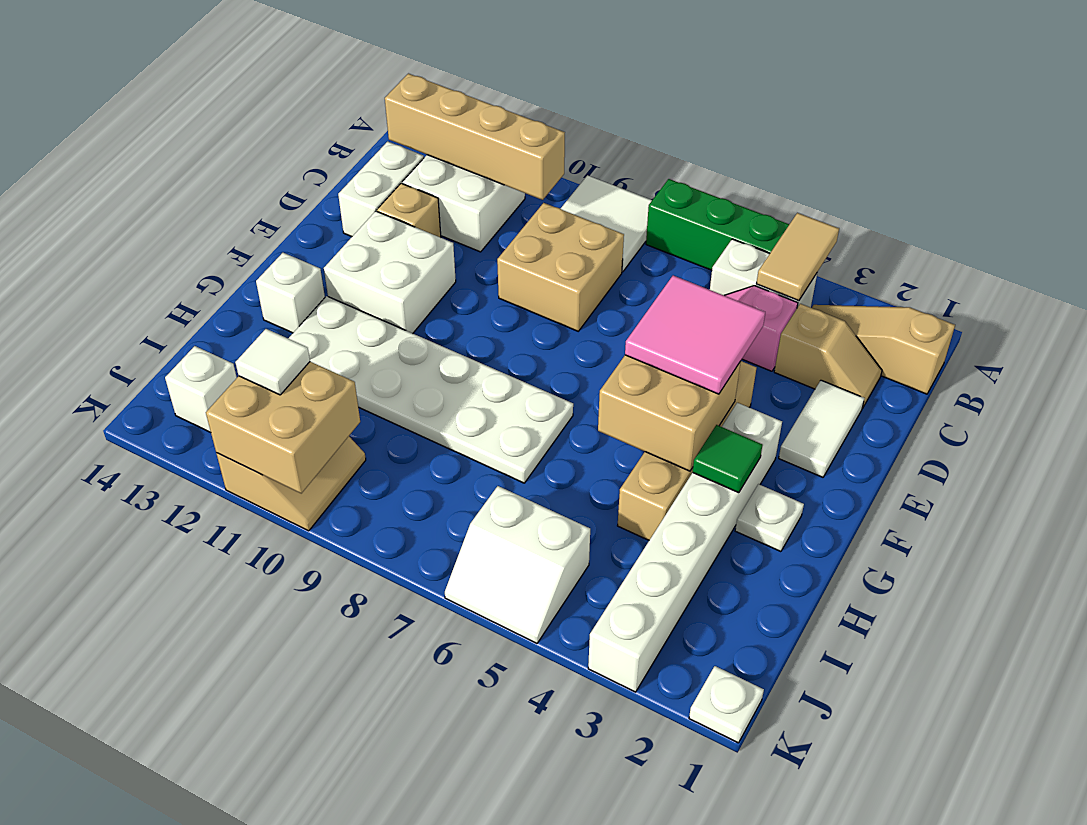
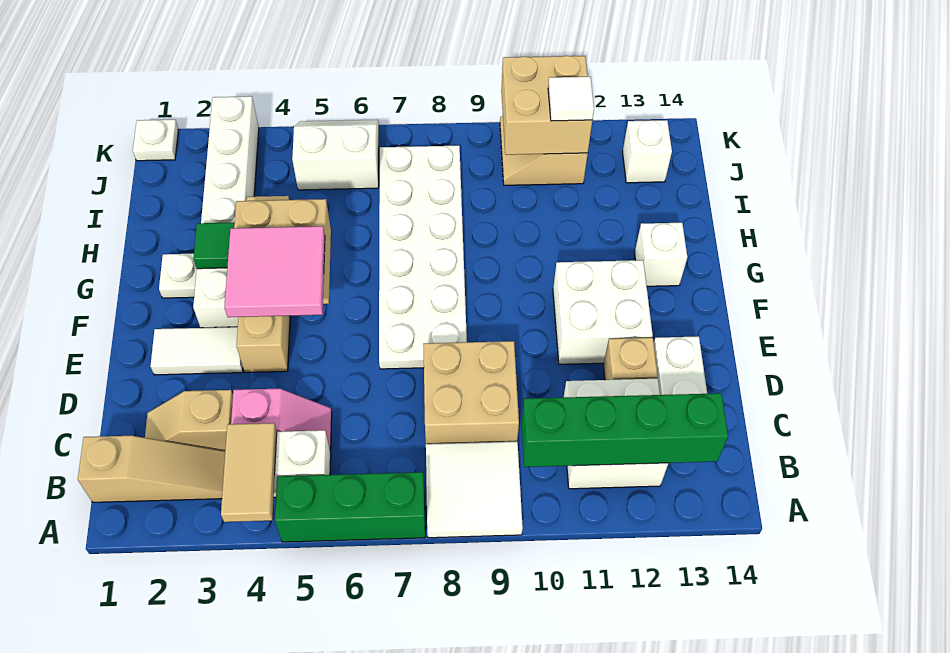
tan brick B10:B13 level 2 -> green brick B10:B13 level 2
white tile D2:E2 level 1 -> white tile E2:E3 level 1
white plate G7:H12 level 1 -> white plate E7:J8 level 1

